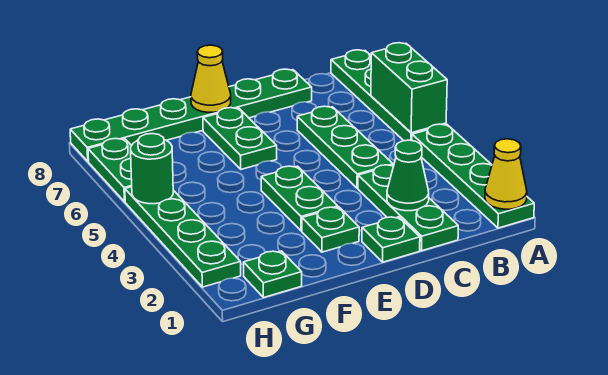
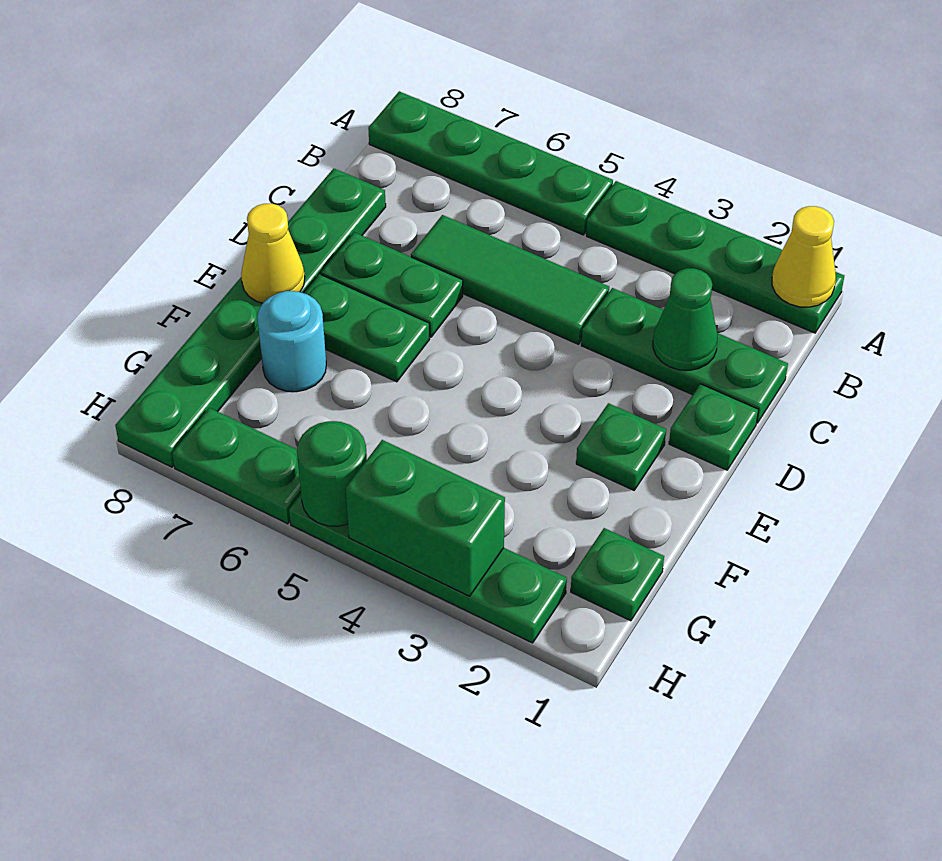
green brick A5:A6 level 2 -> green brick H3:H4 level 2
green plate C4:C6 level 1 -> green tile C4:C6 level 1
green plate E3:E4 level 1 -> green plate D6:D7 level 1
none -> cyan round brick F7 level 1

